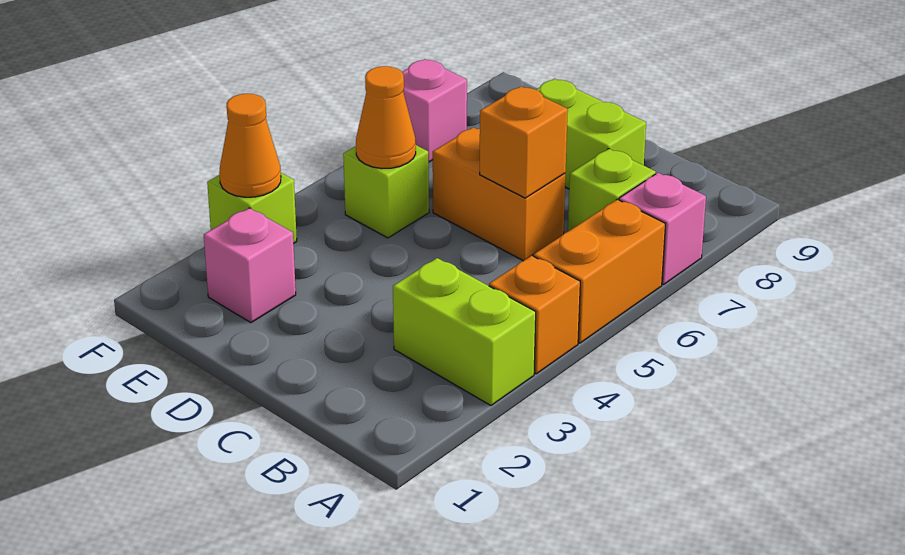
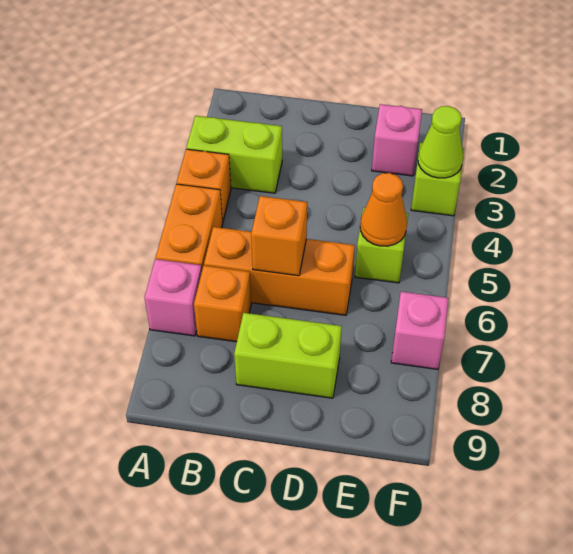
lime brick B7 level 1 -> orange brick B7 level 1
orange brick C6:D6 level 1 -> orange brick B6:D6 level 1
orange cone F3 level 2 -> lime cone F3 level 2

